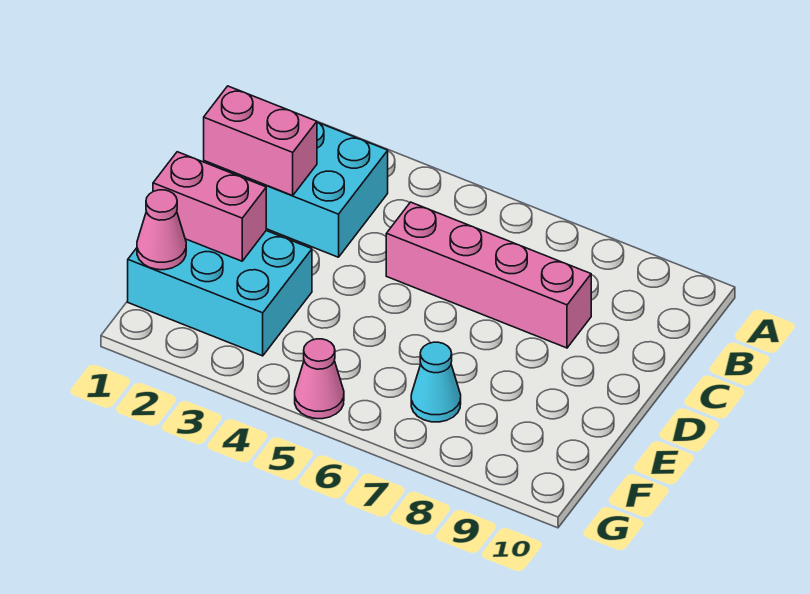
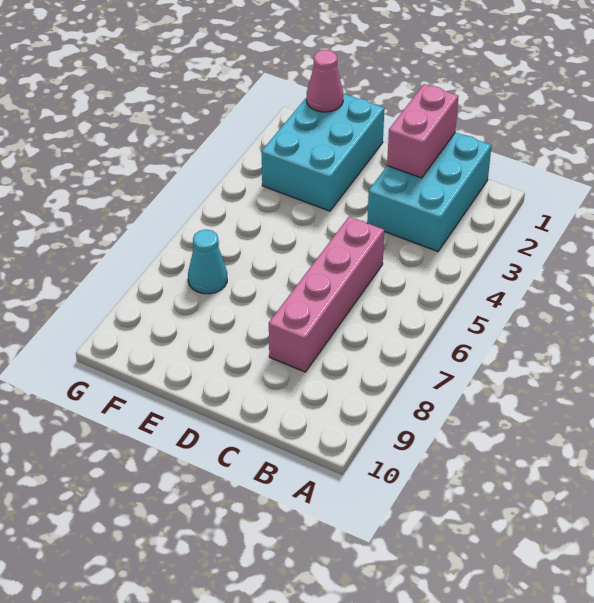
pink brick E1:E2 level 2 -> none
pink cone G5 level 1 -> none

